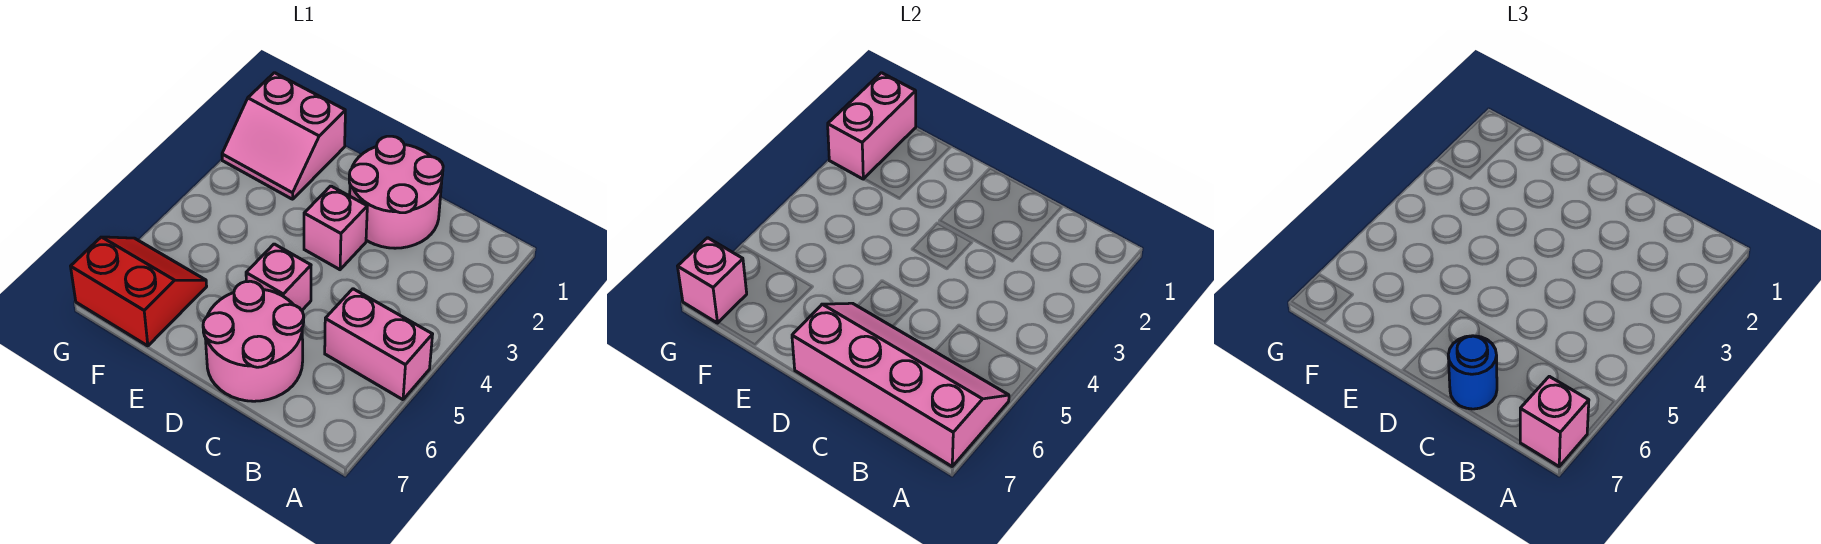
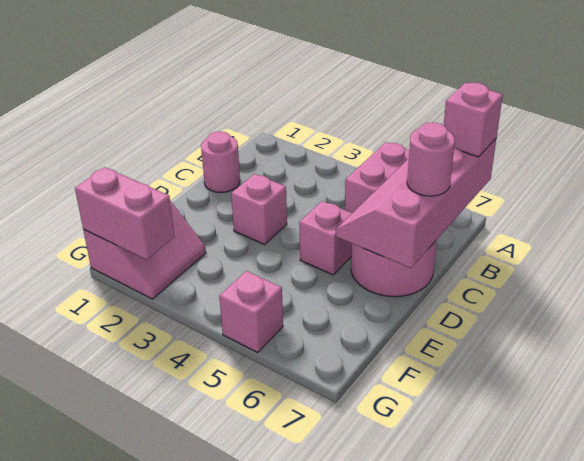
pink round brick C1:D2 level 1 -> pink round brick C1 level 1
blue round brick C7 level 3 -> pink round brick C7 level 3
red slope F6:G7 level 1 top 7 -> none
pink brick G7 level 2 -> pink brick G5 level 1

